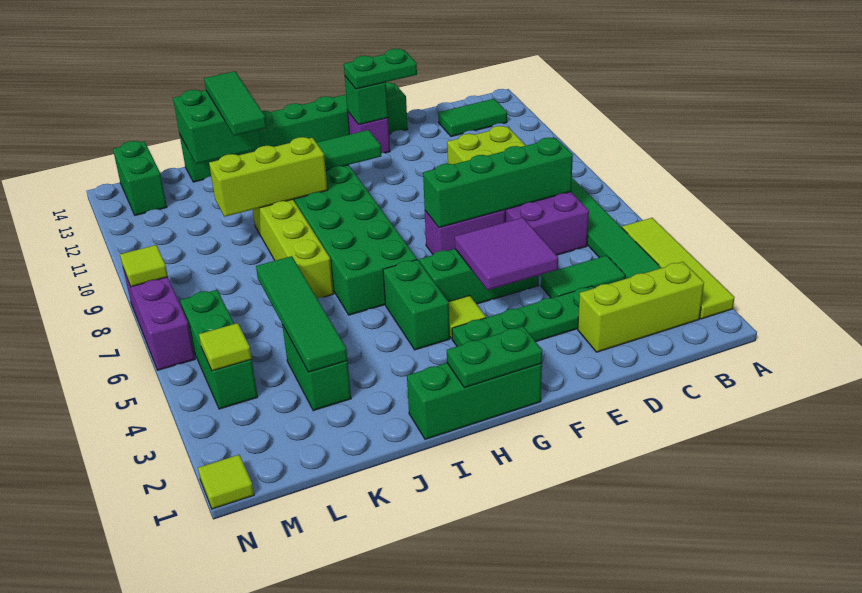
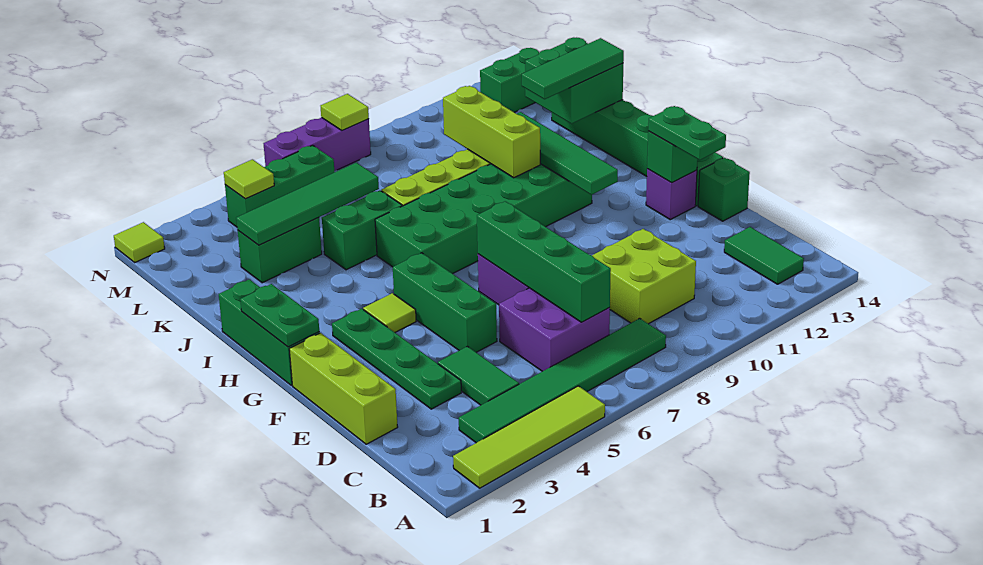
lime brick B2:D2 level 1 -> lime brick D1:F1 level 1
purple tile E4:F5 level 2 -> none
green brick H4:H5 level 1 -> green brick J5:J6 level 1

